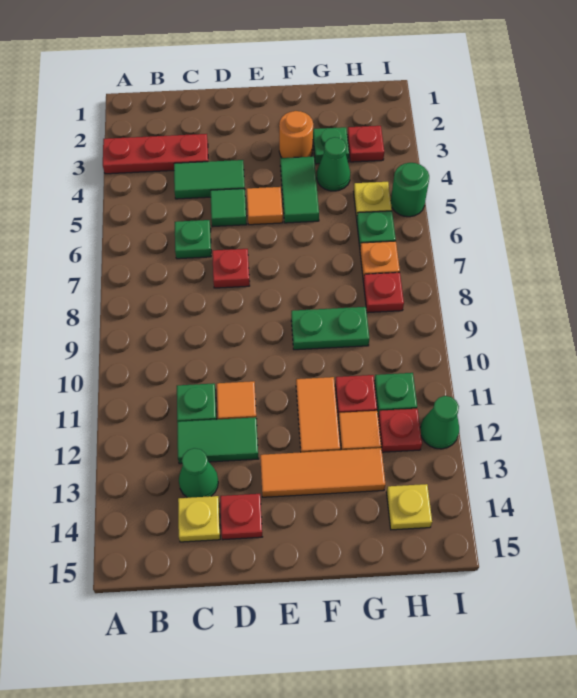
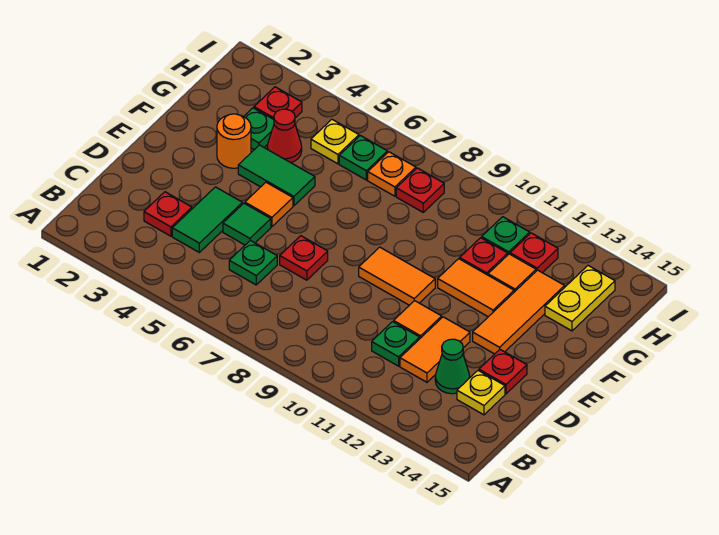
red plate A3:C3 level 1 -> red plate C3 level 1
green tile C12:D12 level 1 -> orange tile C12:D12 level 1
none -> orange tile E9:E10 level 1
green plate F9:G9 level 1 -> none
green cone G4 level 1 -> red cone G4 level 1
yellow plate H14 level 1 -> yellow plate G14:H14 level 1
green round brick I5 level 1 -> none
green cone I12 level 1 -> none

